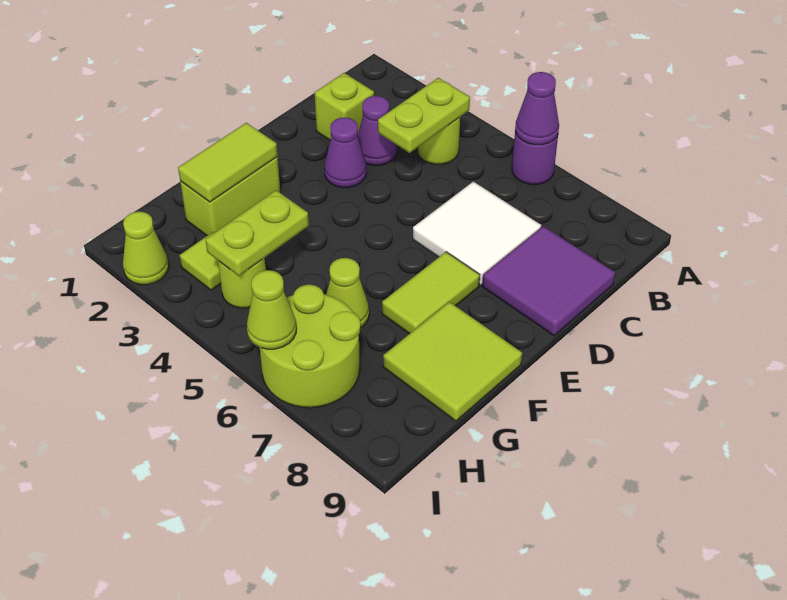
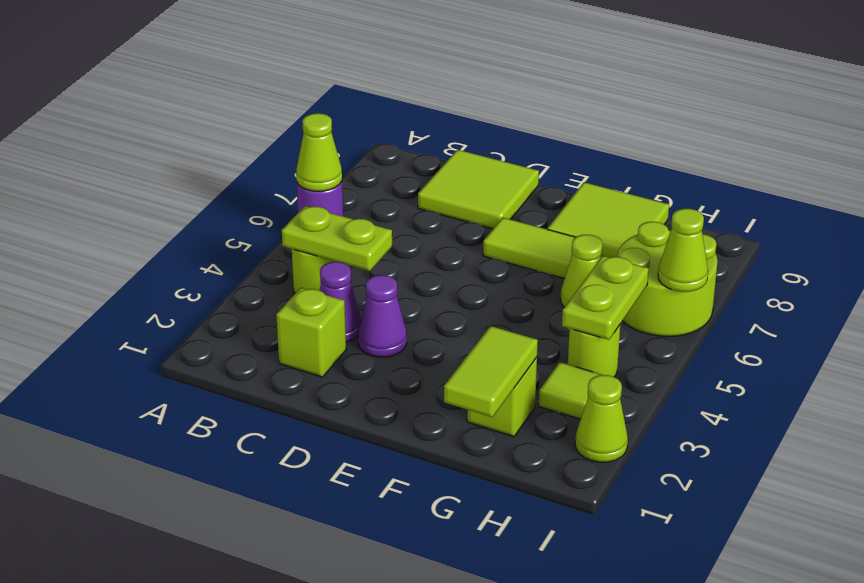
purple cone A6 level 2 -> lime cone A6 level 2
white tile C6:D7 level 1 -> none
purple tile C8:D9 level 1 -> lime tile C8:D9 level 1
lime brick F2:G2 level 1 -> lime brick G2 level 1
lime tile F2:G2 level 2 -> lime tile G1:G2 level 2
lime plate G4:H4 level 2 -> lime plate H4:H5 level 2

